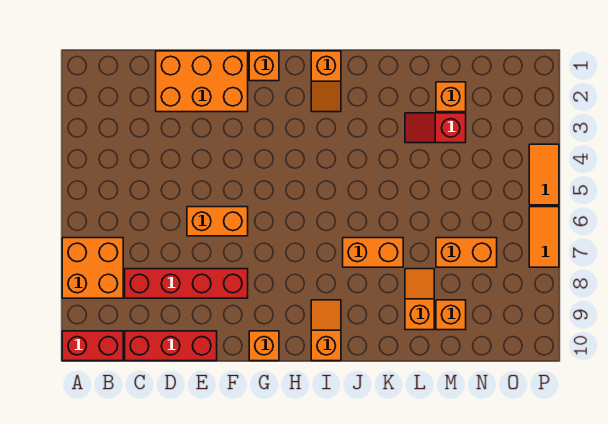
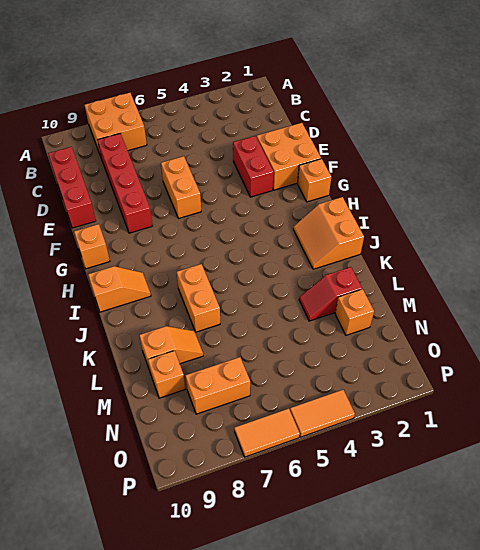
red brick A10:B10 level 1 -> red brick E3:F3 level 1
orange brick D1:F2 level 1 -> orange brick E1:F2 level 1
orange slope I1:I2 level 1 top 1 -> orange slope I1:J2 level 1 top 1
red slope L3:M3 level 1 top M -> red slope L2:L3 level 1 top 2
orange brick M7:N7 level 1 -> orange brick N7:N8 level 1

